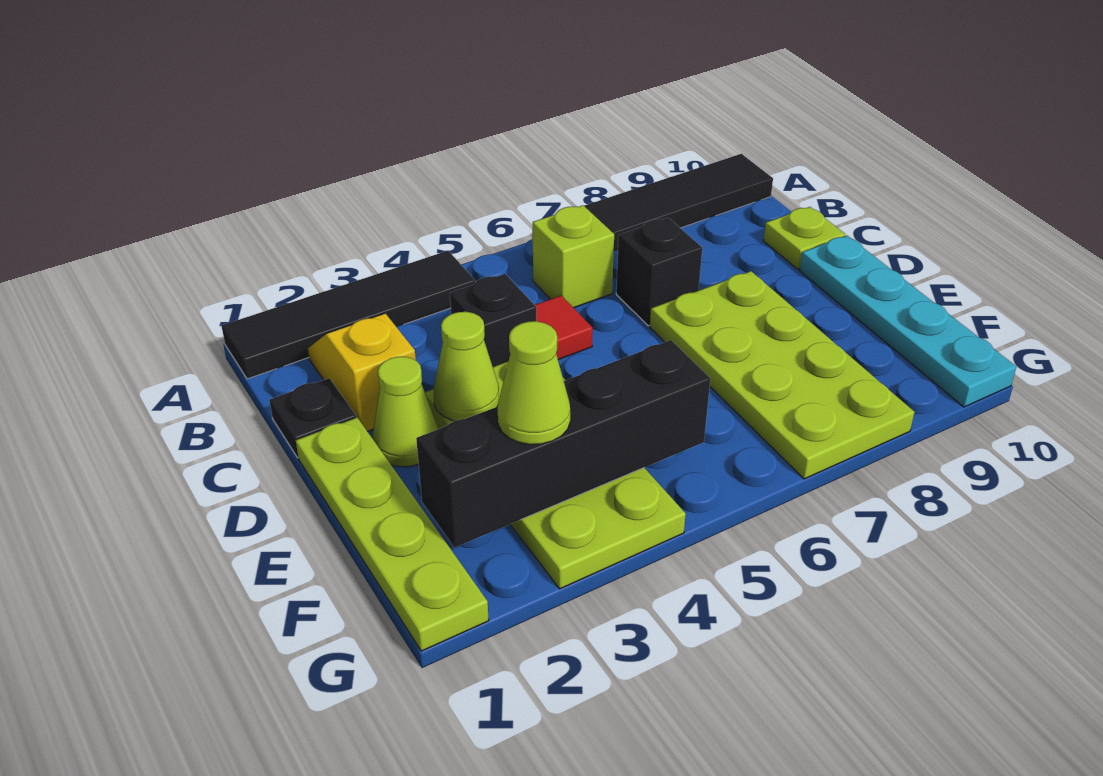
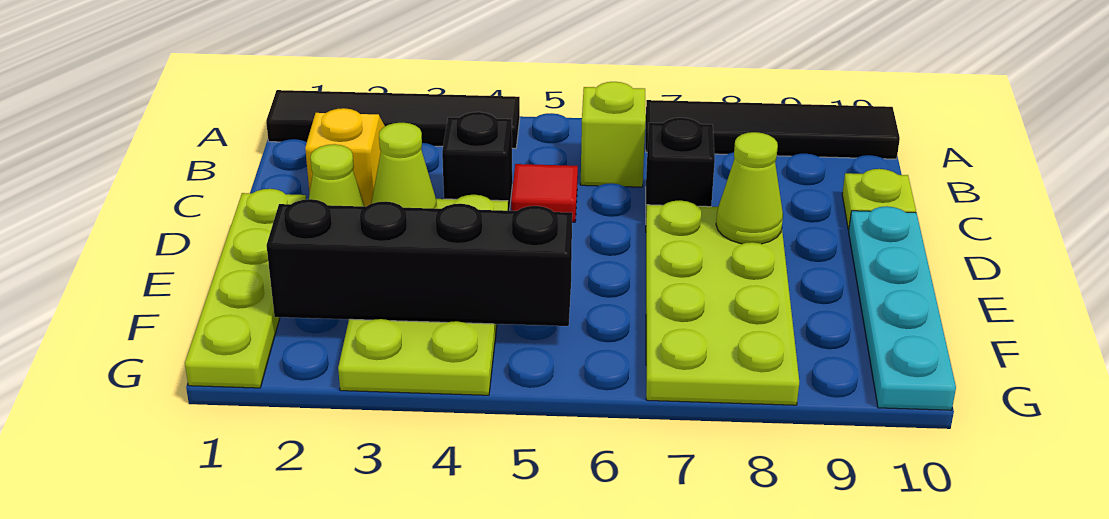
black plate C1 level 1 -> none
lime cone F3 level 3 -> lime cone D8 level 2

